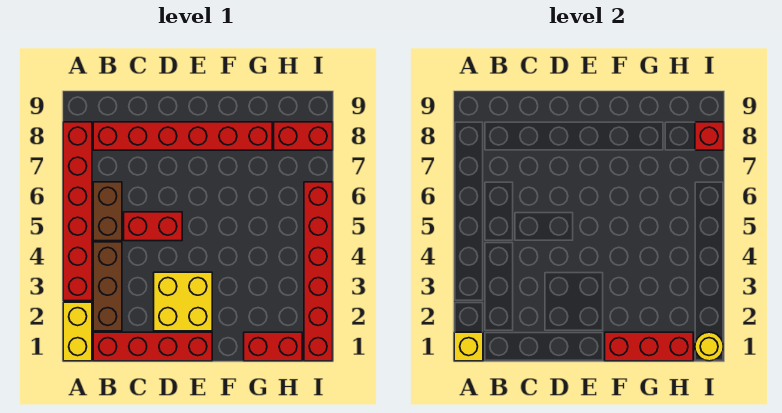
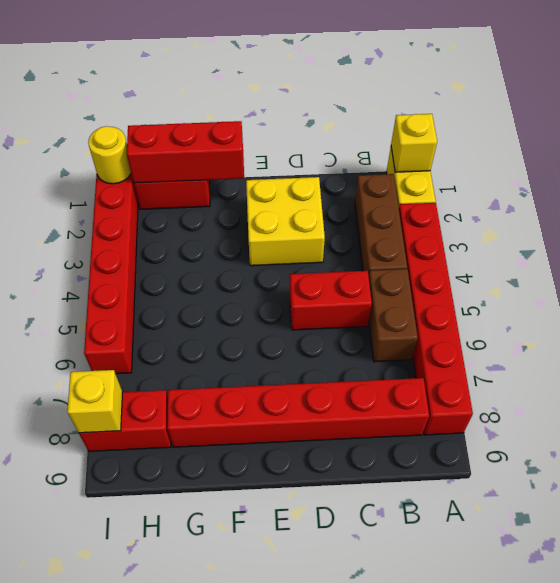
red brick B1:E1 level 1 -> none
red brick I8 level 2 -> yellow brick I8 level 2

